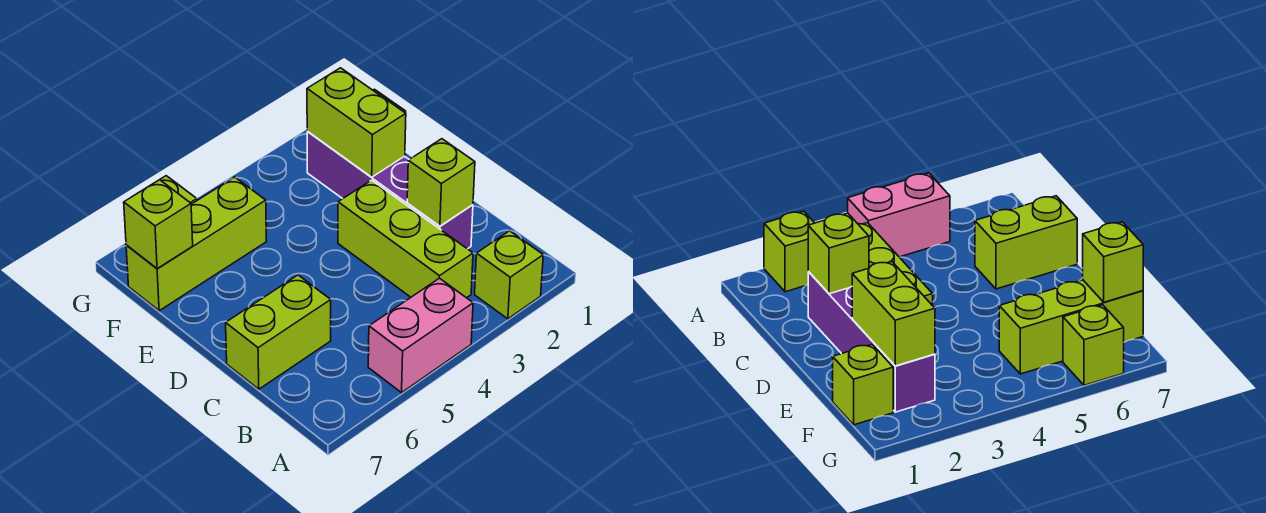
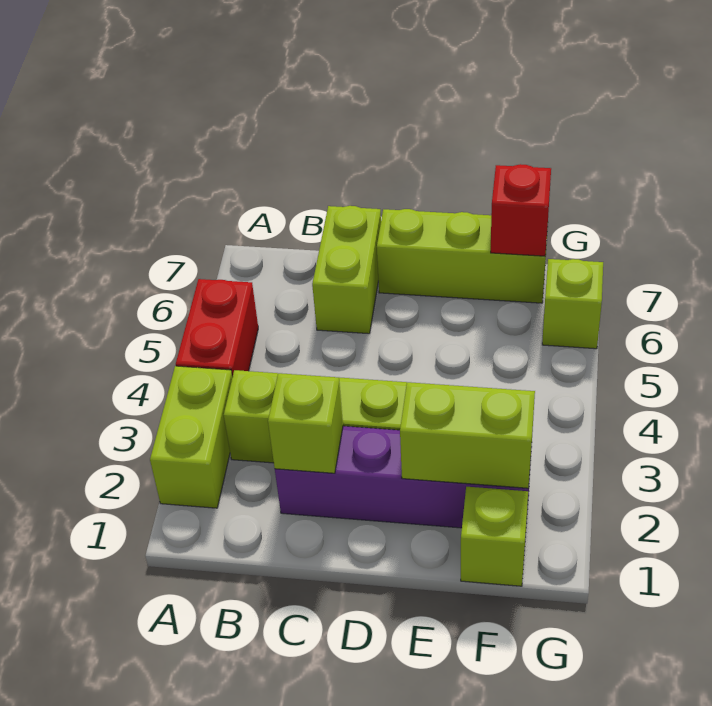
lime brick A2 level 1 -> lime brick A2:A3 level 1
pink brick A4:A5 level 1 -> red brick A4:A5 level 1
lime brick F5:F7 level 1 -> lime brick D7:F7 level 1
lime brick F7 level 2 -> red brick F7 level 2

